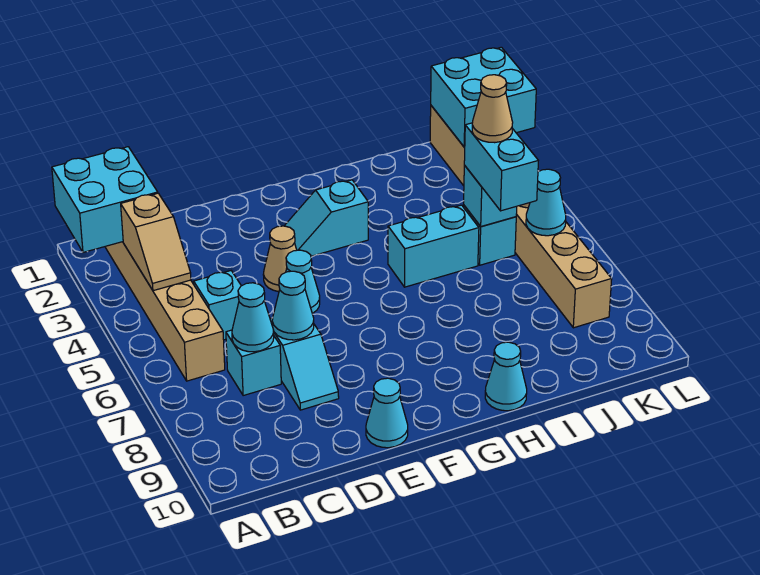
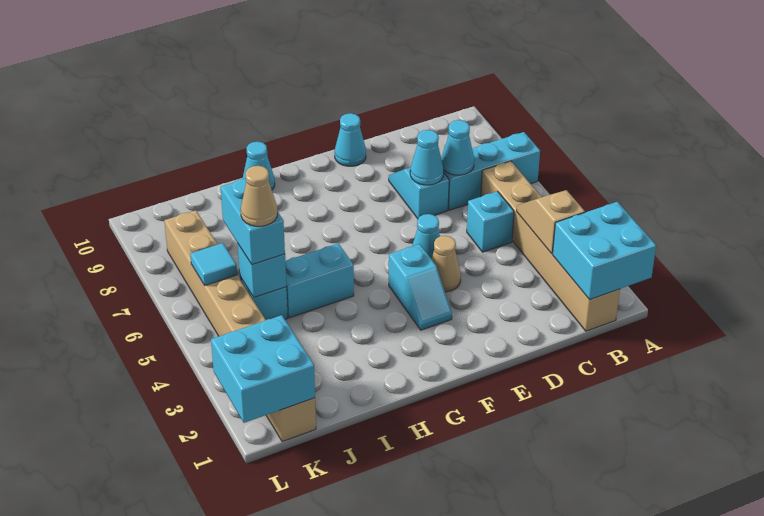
cyan brick C7 level 1 -> cyan brick A7:C7 level 1
cyan slope F3:G3 level 1 top G -> cyan slope F3:F4 level 1 top 4
cyan cone K6 level 2 -> cyan tile K6 level 2

